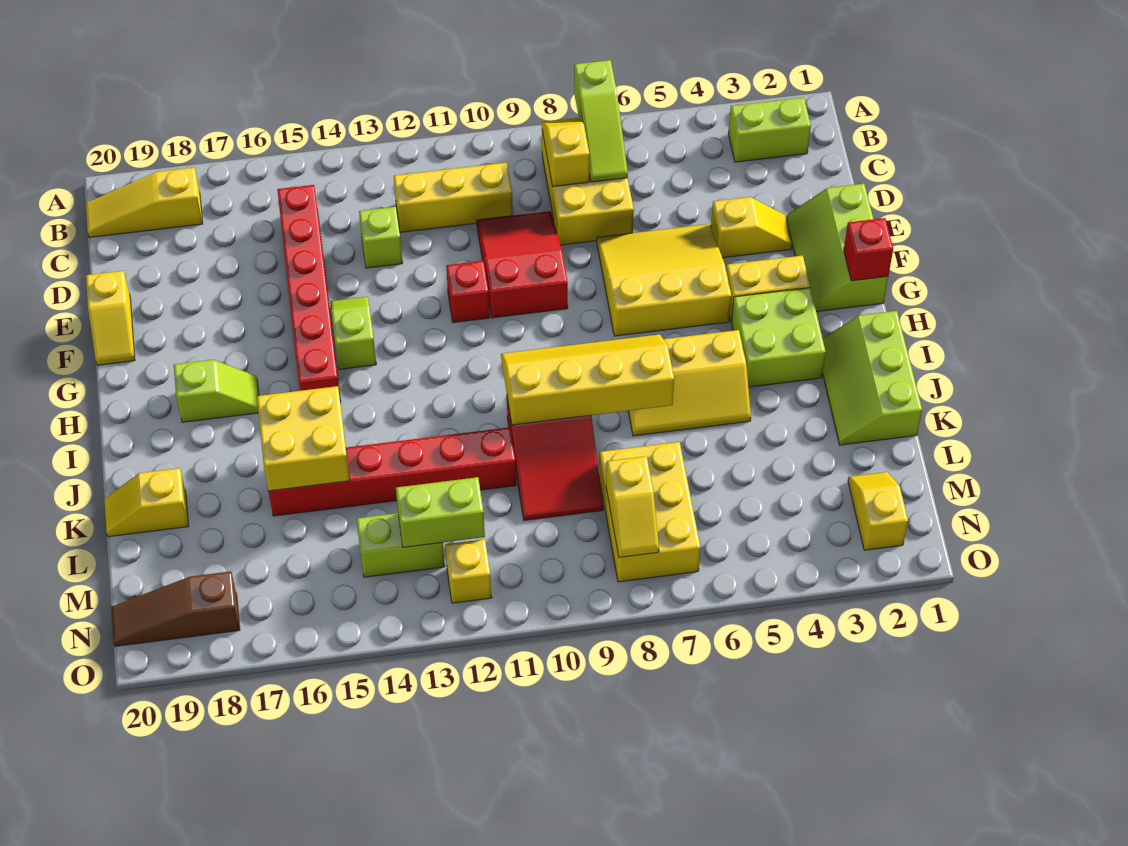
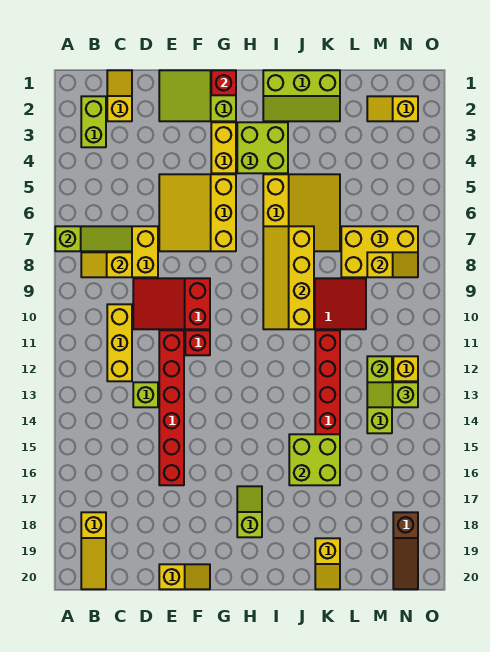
red brick C15:H15 level 1 -> red brick E11:E16 level 1
lime slope E1:G2 level 1 top 1 -> lime slope E1:G2 level 1 top G
yellow slope E3:E4 level 1 top 4 -> yellow slope C1:C2 level 1 top 2
lime slope F14:G14 level 1 top G -> lime slope M13:N13 level 3 top N
yellow slope I5:J7 level 1 top I -> yellow slope I5:K7 level 1 top I
yellow brick J15:K16 level 2 -> lime brick J15:K16 level 2

